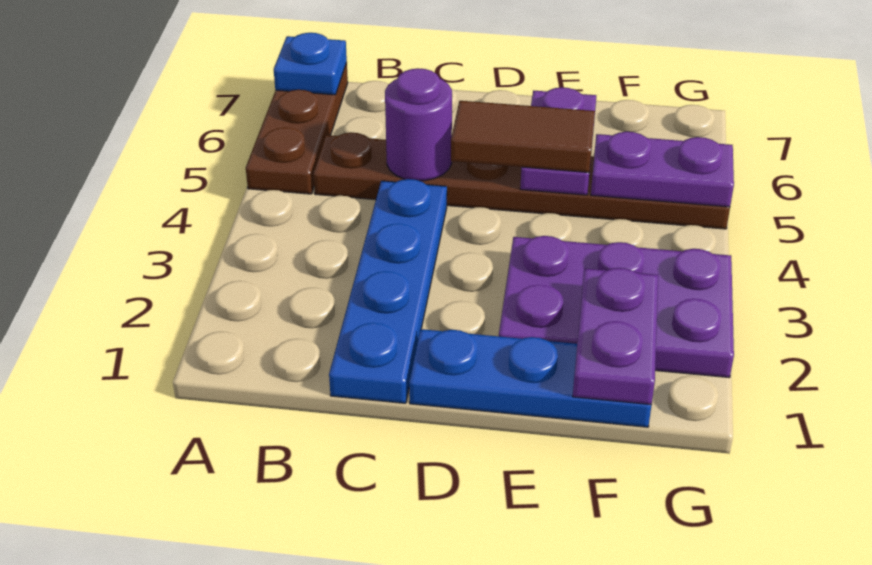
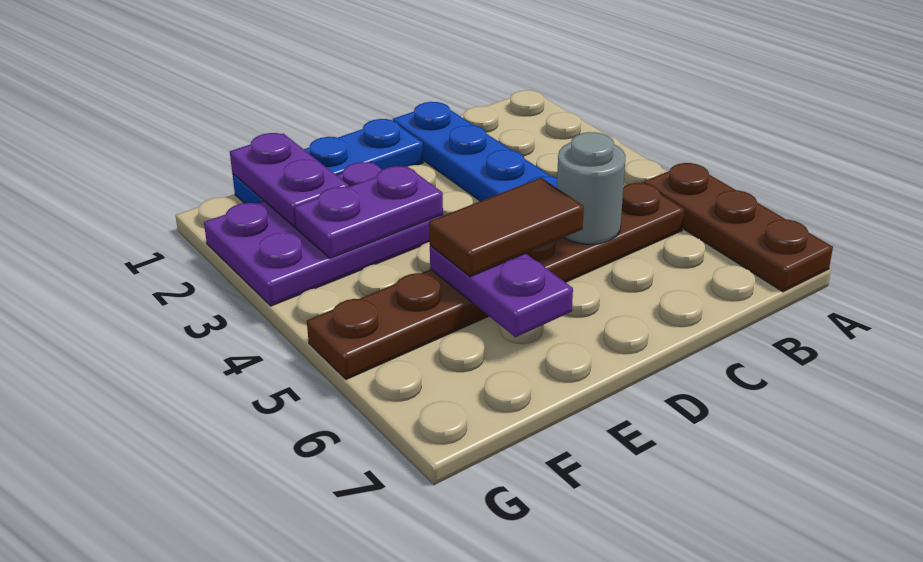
blue plate A7 level 2 -> none
purple round brick C5 level 2 -> grey round brick C5 level 2
purple plate F5:G5 level 2 -> purple plate E3:F3 level 2

